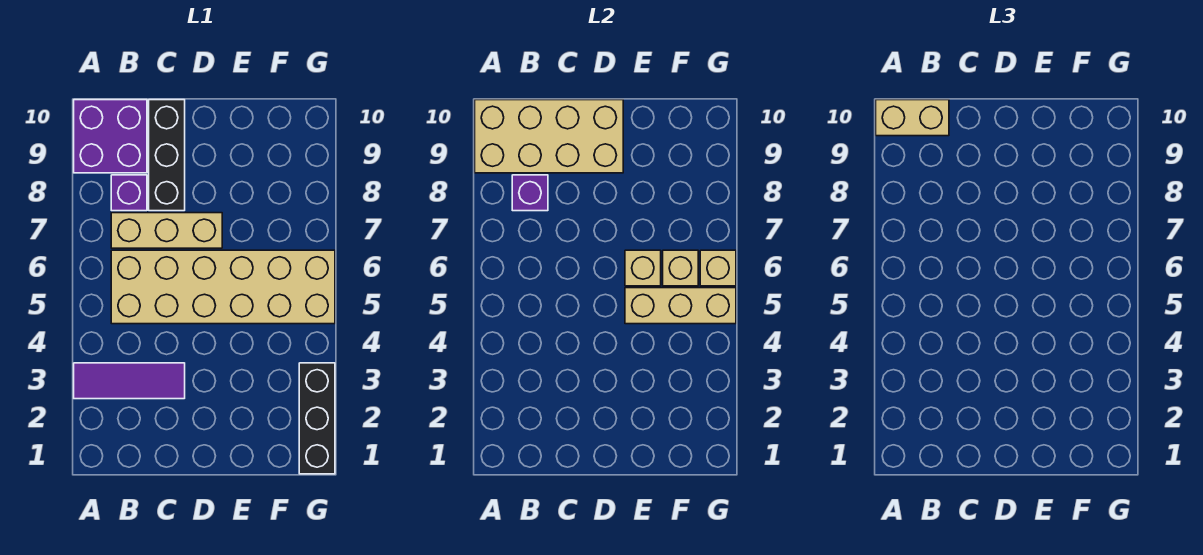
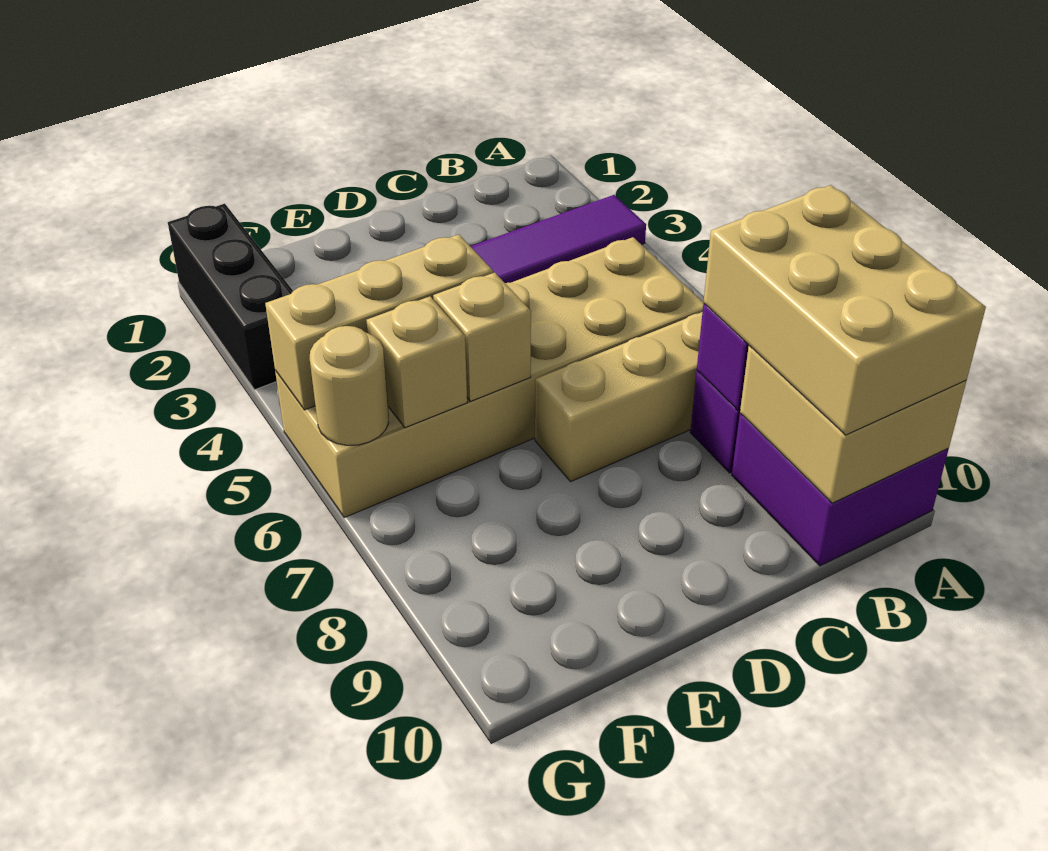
tan brick A9:D10 level 2 -> tan brick A9:B10 level 2
tan brick A10:B10 level 3 -> tan brick A8:B10 level 3
black brick C8:C10 level 1 -> none
tan brick G6 level 2 -> tan round brick G6 level 2

